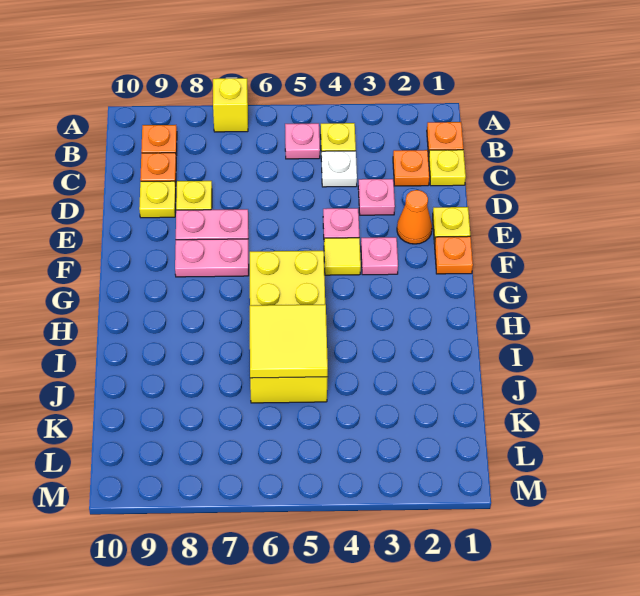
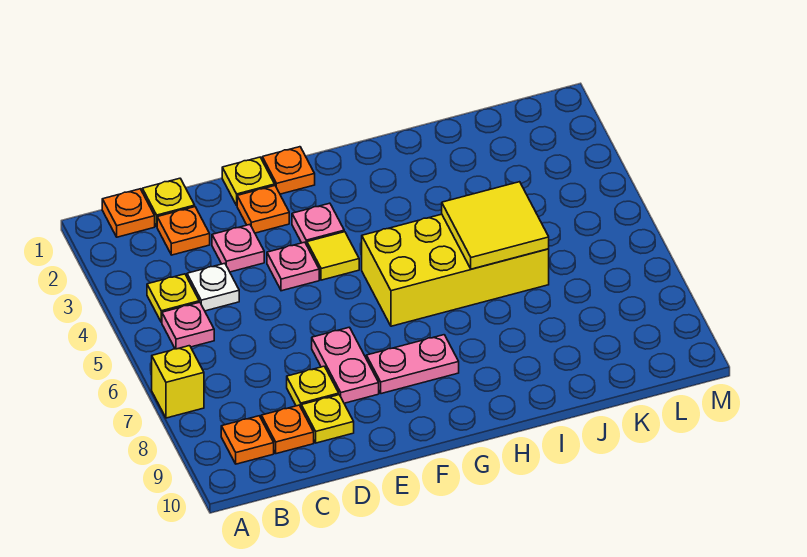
orange cone E2 level 1 -> orange plate E2 level 1
pink plate F7:F8 level 1 -> pink plate F8:G8 level 1

